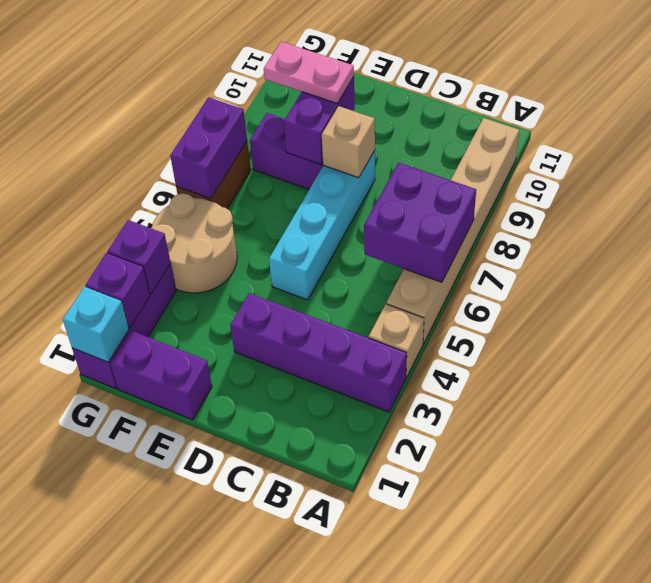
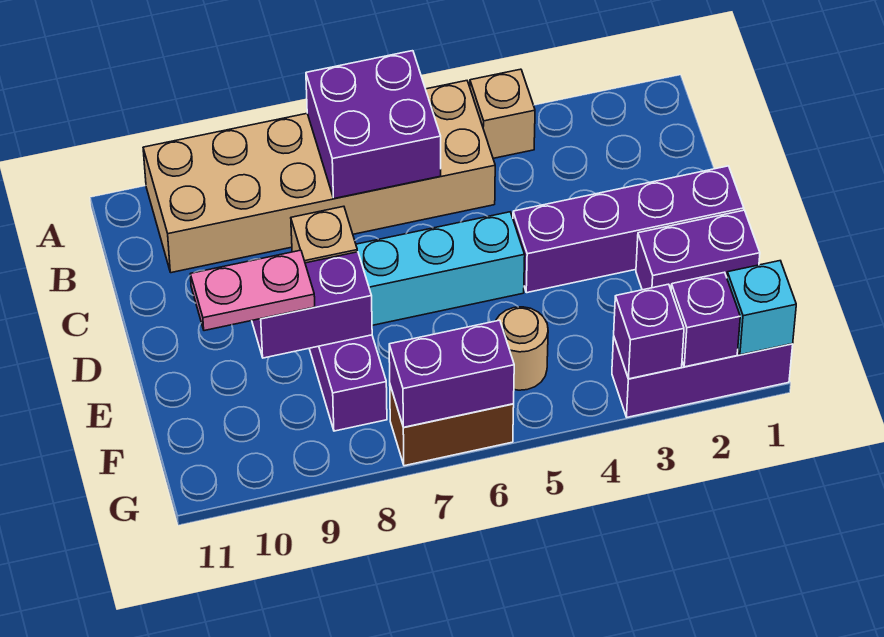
purple brick A3:D3 level 1 -> purple brick D1:D4 level 1
tan brick A5:A10 level 1 -> tan brick A5:B10 level 1
purple brick E1:F1 level 1 -> purple brick E1:E2 level 1
pink plate E9:F9 level 3 -> pink plate E9:E10 level 3
tan round brick F4:G5 level 1 -> tan round brick F5 level 1

